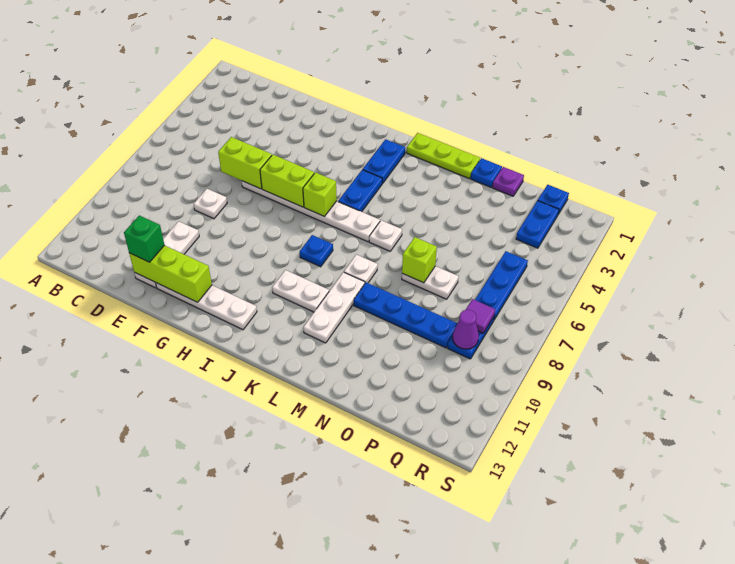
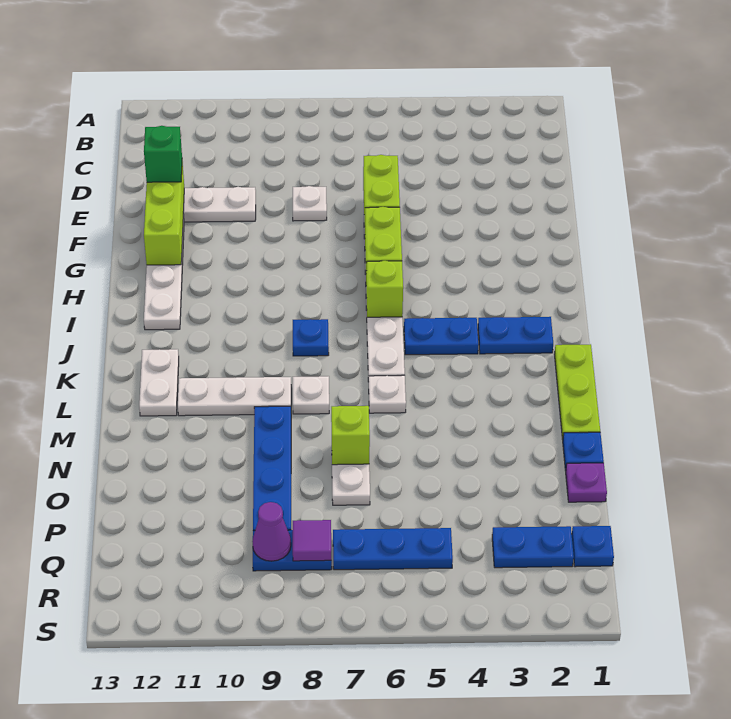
white plate J10:K10 level 1 -> white plate K12:L12 level 1

